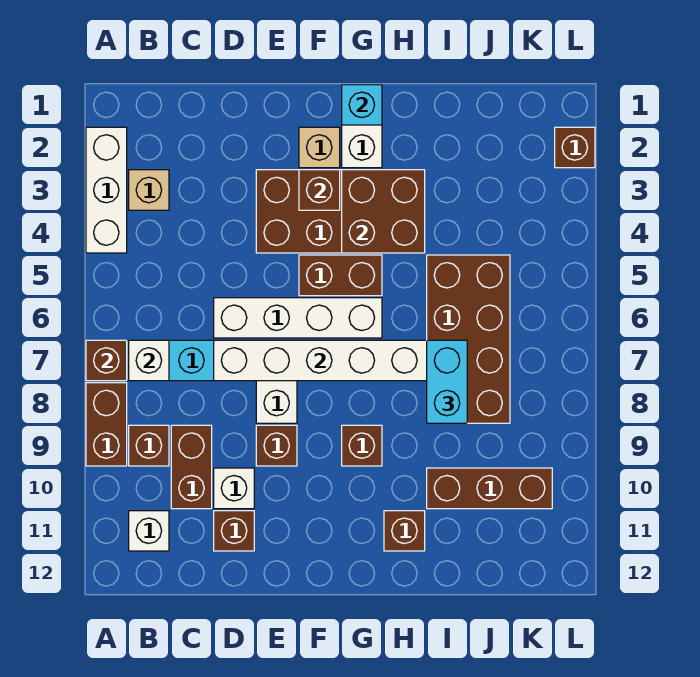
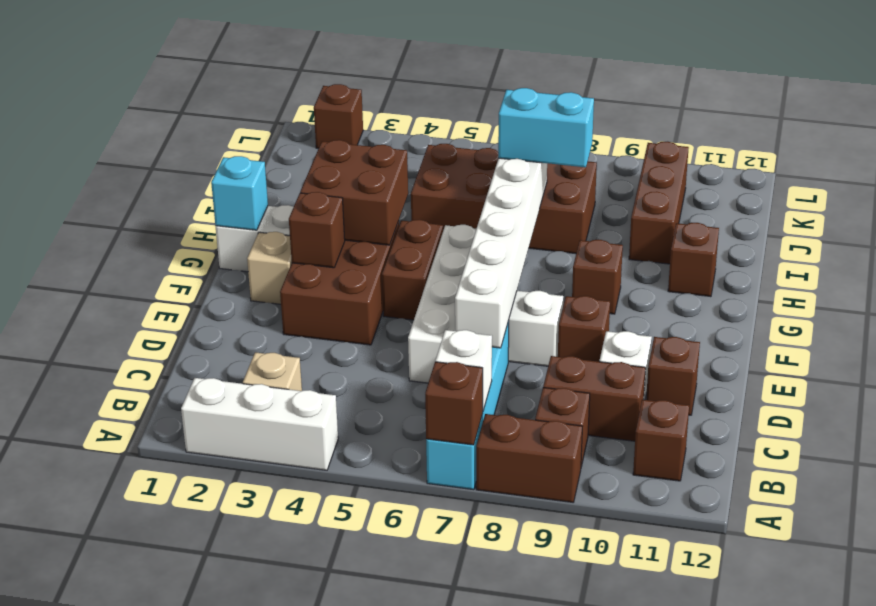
white brick B11 level 1 -> brown brick B11 level 1

